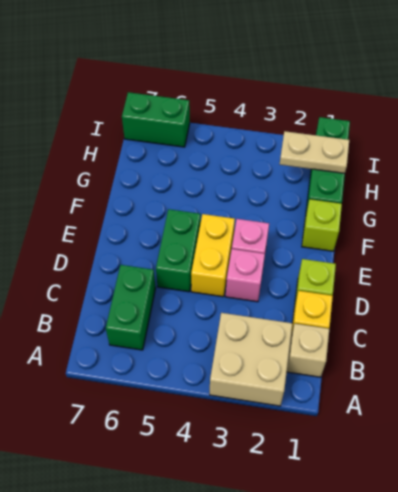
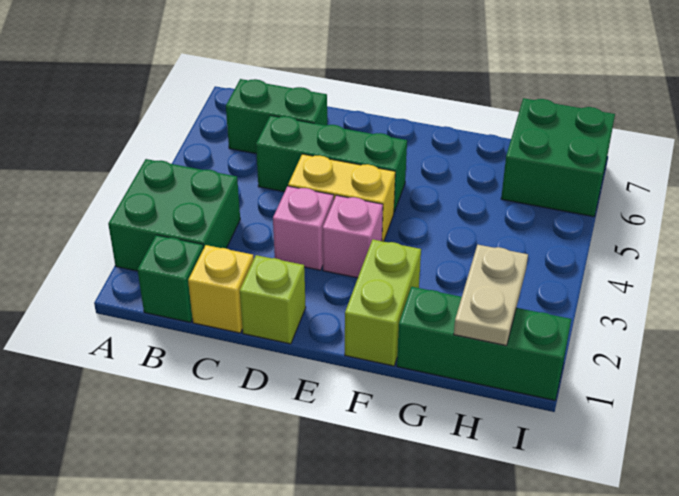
tan brick A2:B3 level 1 -> green brick A2:B3 level 1
tan brick B1 level 1 -> green brick B1 level 1
green brick D5:E5 level 1 -> green brick C5:E5 level 1
lime brick F1 level 1 -> lime brick F1:F2 level 1
green brick I6:I7 level 1 -> green brick H6:I7 level 1

